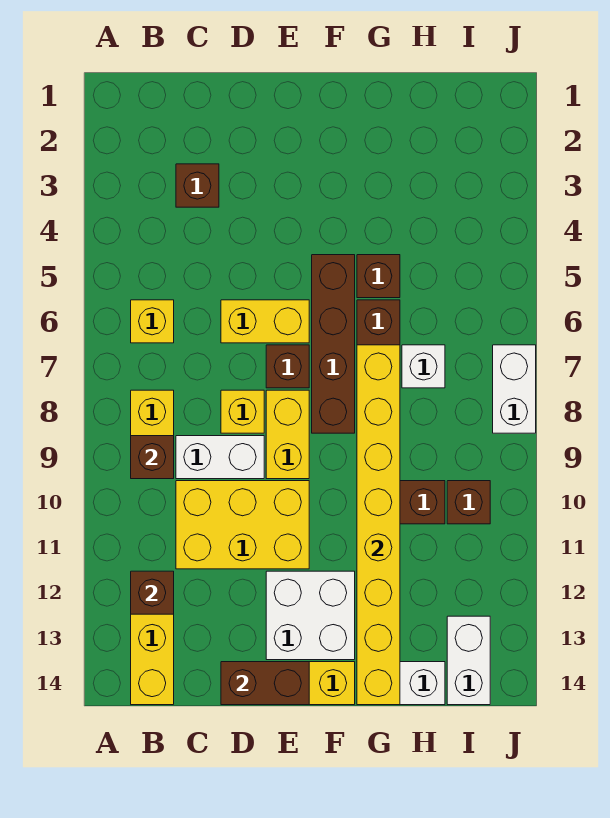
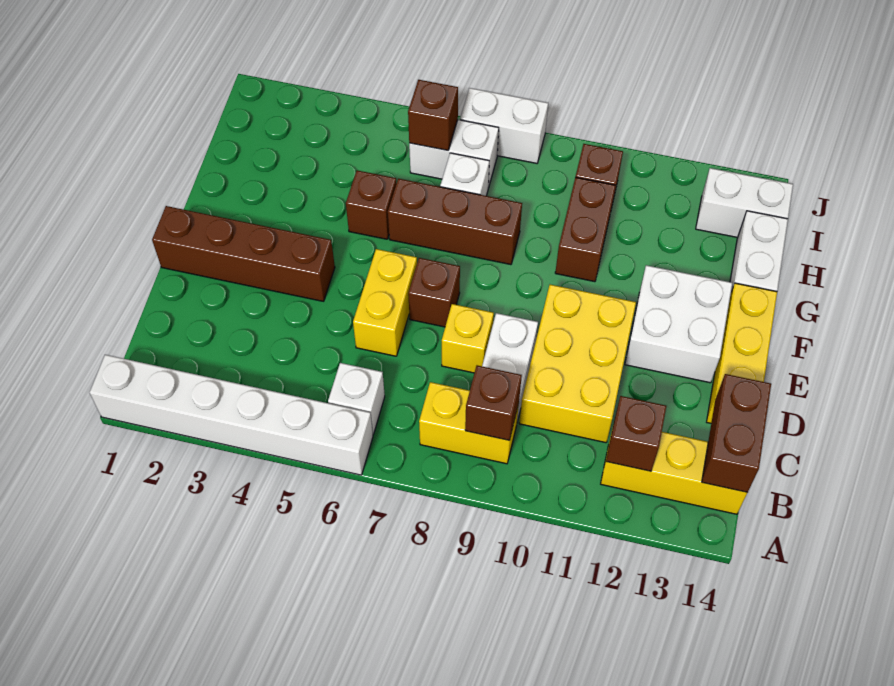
none -> white brick A1:A6 level 1
yellow brick B6 level 1 -> white brick B6 level 1
brown brick C3 level 1 -> brown brick I6 level 2
brown brick D14:E14 level 2 -> brown brick B14:C14 level 2
yellow brick E8:E9 level 1 -> none
brown brick F5:F8 level 1 -> brown brick E1:E4 level 1
yellow brick G7:G14 level 2 -> none
none -> white brick I6:I7 level 1

